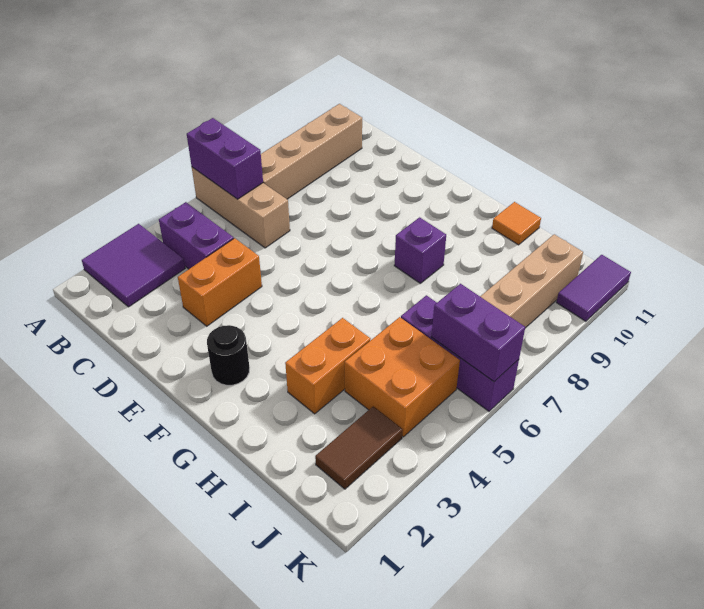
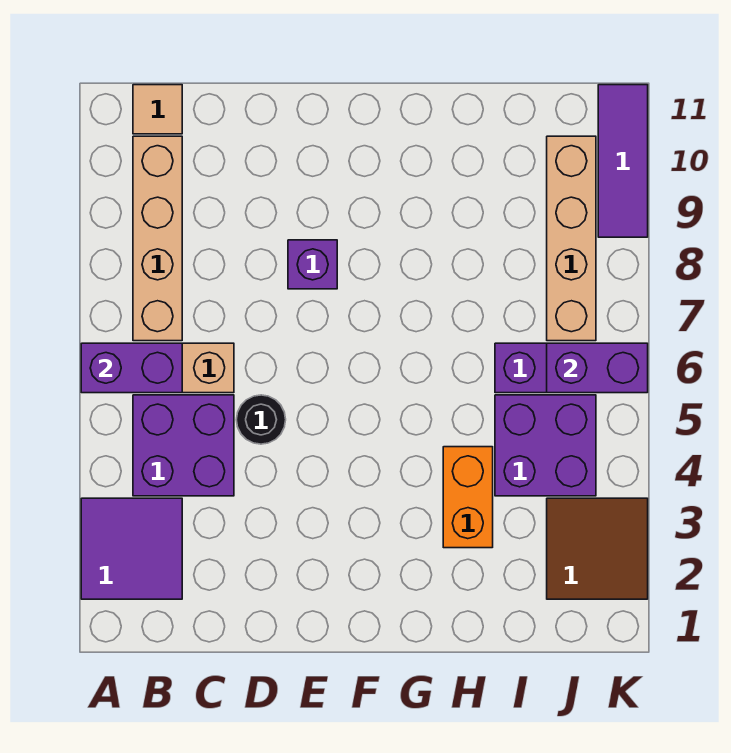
purple brick B4:C4 level 1 -> purple brick B4:C5 level 1
none -> tan tile B11 level 1
orange brick D3:D4 level 1 -> none
black round brick F2 level 1 -> black round brick D5 level 1
purple brick G8 level 1 -> purple brick E8 level 1
orange tile H11 level 1 -> none
orange brick I4:J5 level 1 -> purple brick I4:J5 level 1
brown tile J2:J3 level 1 -> brown tile J2:K3 level 1
purple tile K10:K11 level 1 -> purple tile K9:K11 level 1

